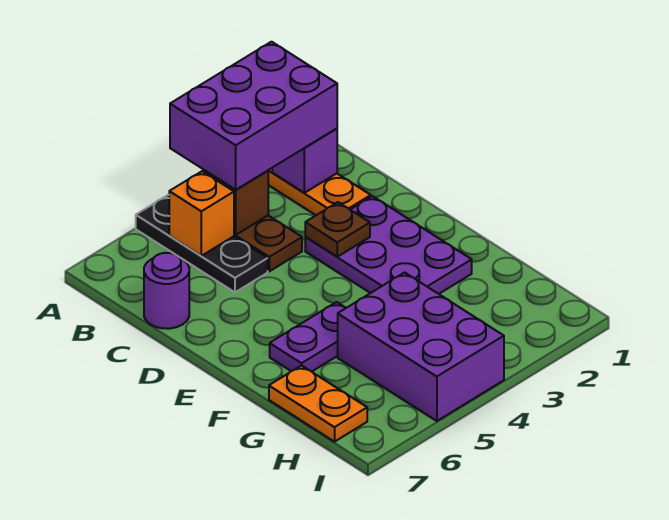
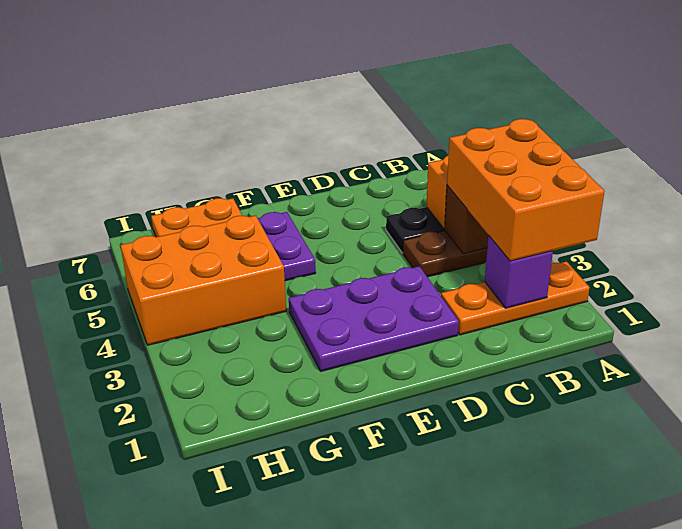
purple brick A2:B4 level 3 -> orange brick A2:B4 level 3
purple round brick C7 level 1 -> none
brown plate D3 level 2 -> none
purple brick G4:I5 level 1 -> orange brick G4:I5 level 1

